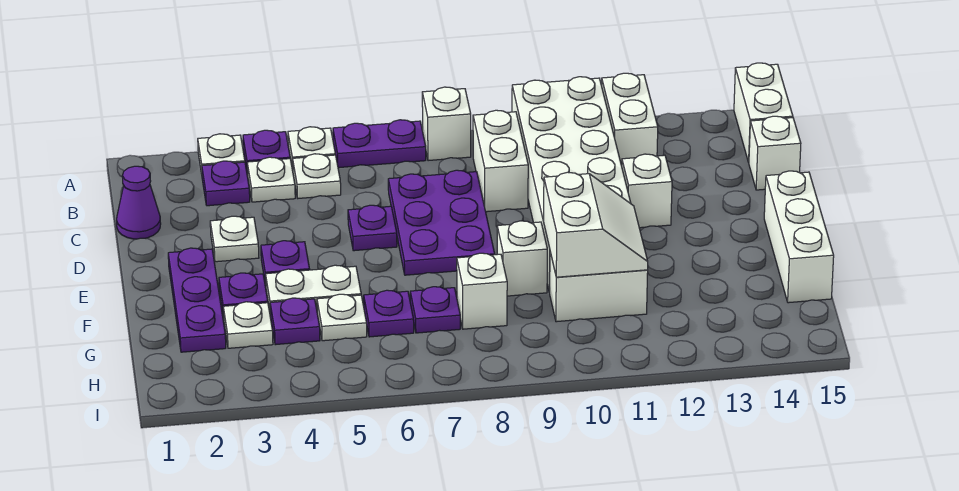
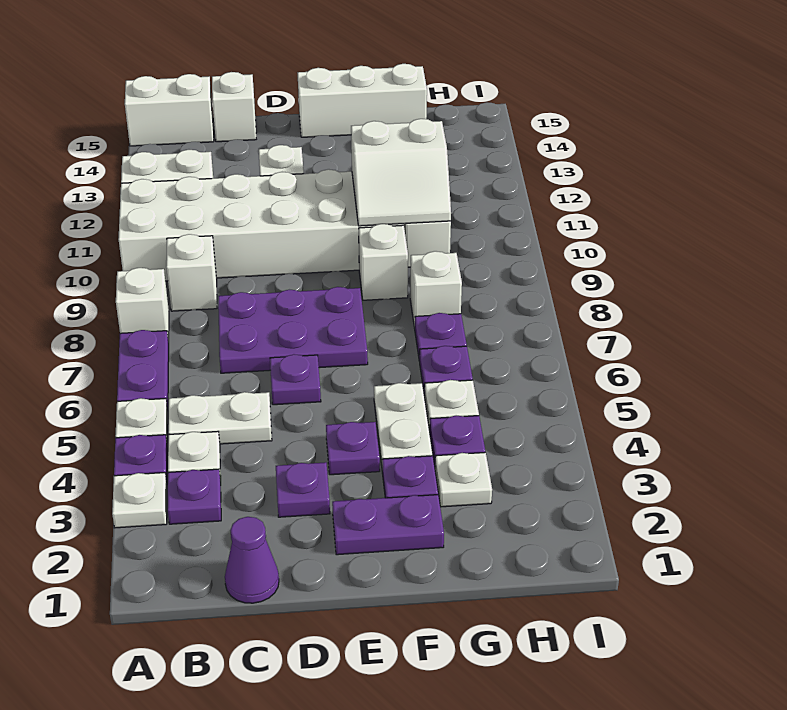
white plate B5 level 1 -> white plate B5:C5 level 1
white brick B9:C9 level 1 -> white brick B9 level 1
white plate D3 level 1 -> purple plate D3 level 1
purple plate E2:G2 level 1 -> purple plate E2:F2 level 1
white slope F10:G11 level 2 top 10 -> white slope F10:G11 level 2 top 11

